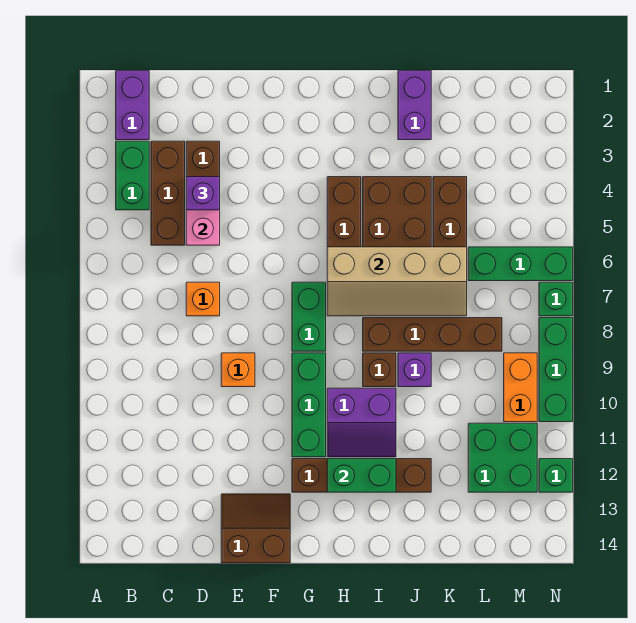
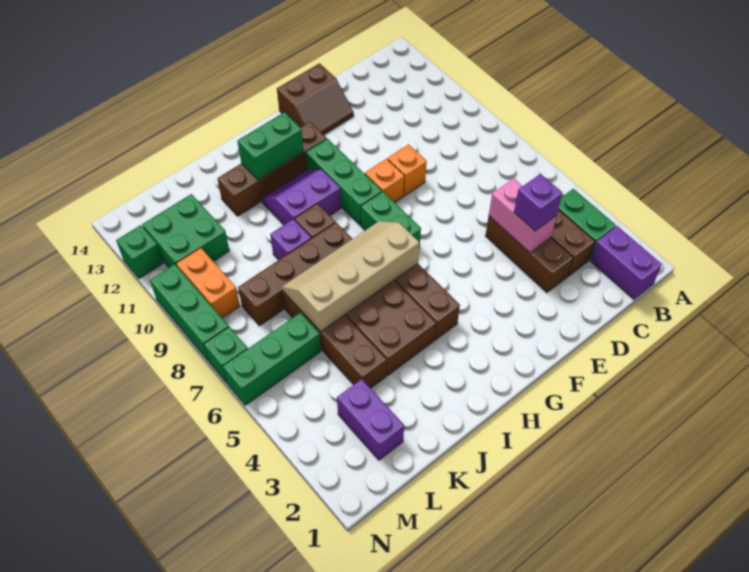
orange brick D7 level 1 -> orange brick F9 level 1
purple brick J1:J2 level 1 -> purple brick L2:L3 level 1

